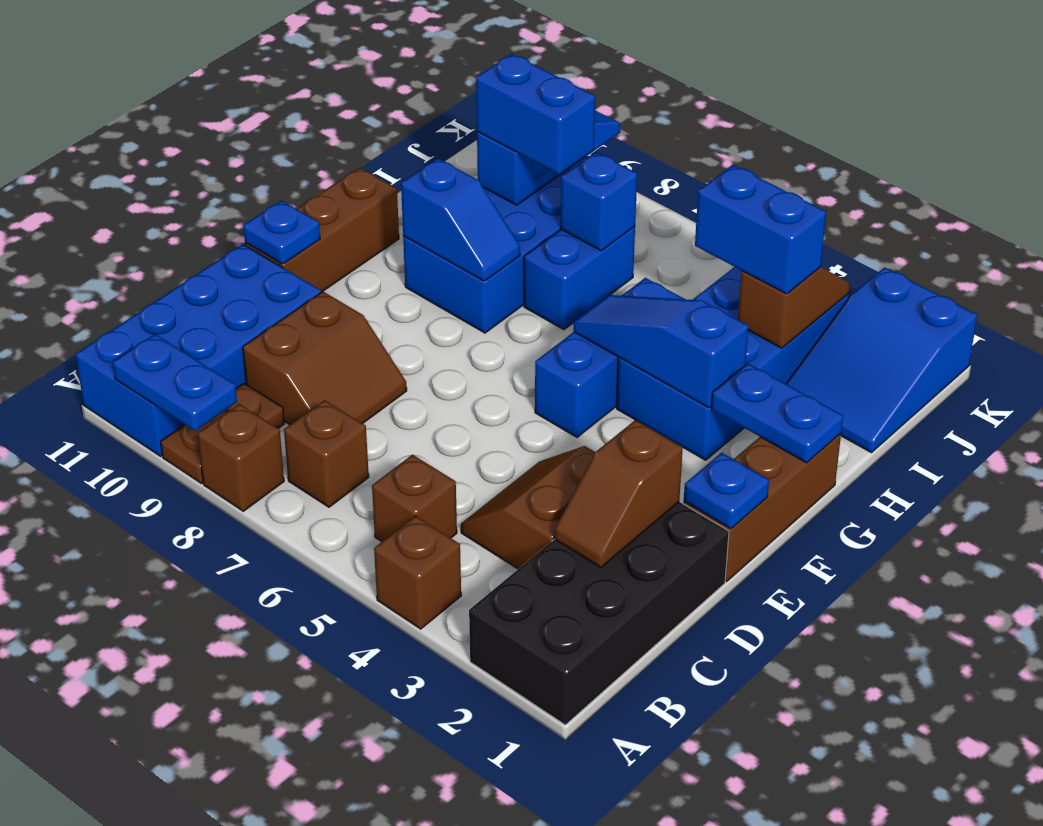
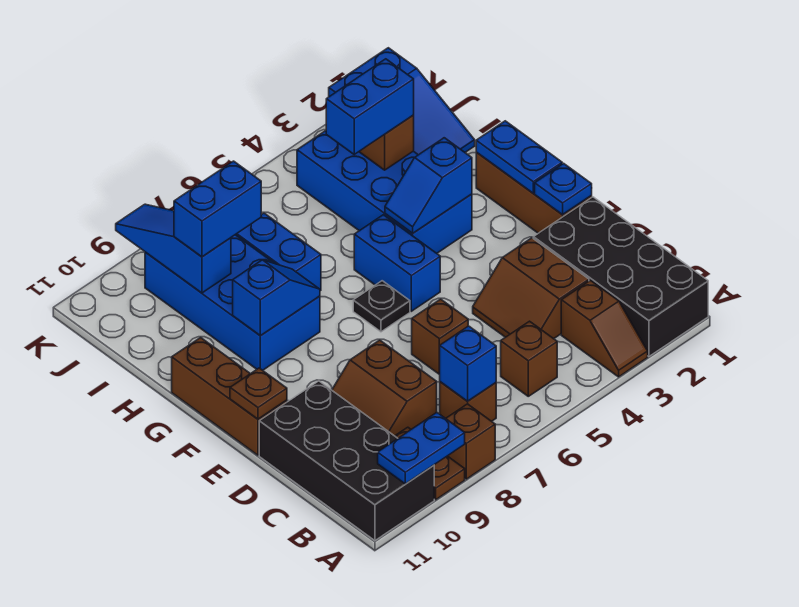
brown brick A4 level 1 -> brown brick D6 level 1
blue brick A10:D11 level 1 -> black brick A10:D11 level 1
brown slope C2:D2 level 2 top D -> brown slope A3:B3 level 1 top B
brown slope C8:D9 level 1 top 9 -> brown slope C8:D9 level 1 top 8
blue plate E11 level 2 -> brown plate E11 level 2
blue brick F5:H5 level 1 -> blue brick F5:G5 level 1
none -> black plate F6 level 1
blue plate G1:G2 level 2 -> blue plate F1:G1 level 2
blue slope G3:G5 level 2 top 3 -> blue slope G3:G4 level 2 top 3
blue brick I7 level 2 -> blue brick B7 level 2

